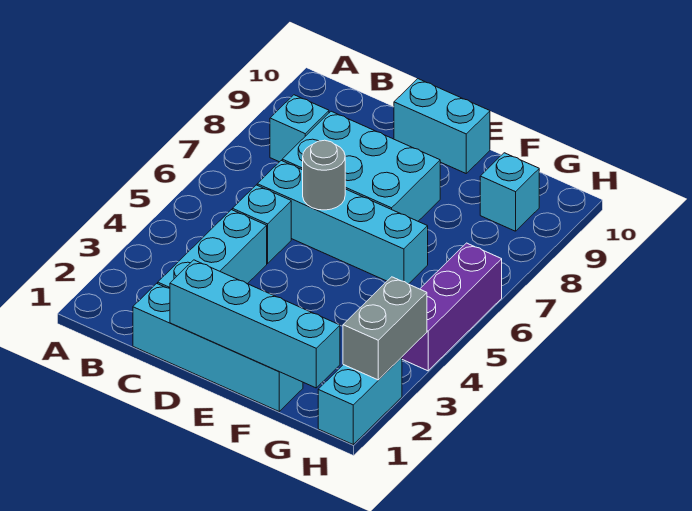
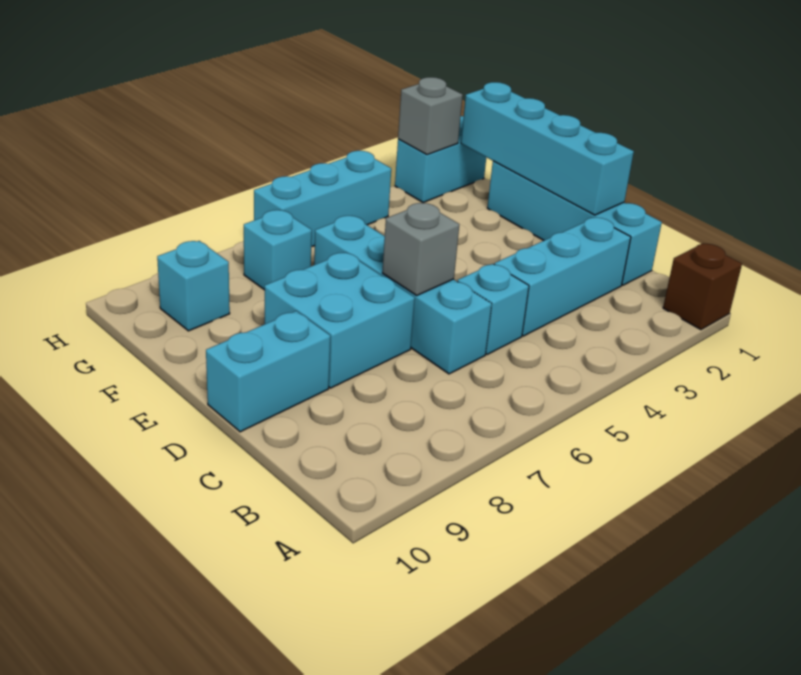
none -> brown brick A1 level 1
cyan brick B8 level 1 -> cyan brick G7 level 1
cyan brick C7:E8 level 1 -> cyan brick D7:E8 level 1
grey round brick D6 level 2 -> grey brick D6 level 2
cyan brick D10:E10 level 1 -> cyan brick D9:D10 level 1
grey brick H2:H3 level 2 -> grey brick H2 level 2
purple brick H4:H6 level 1 -> cyan brick H4:H6 level 1

